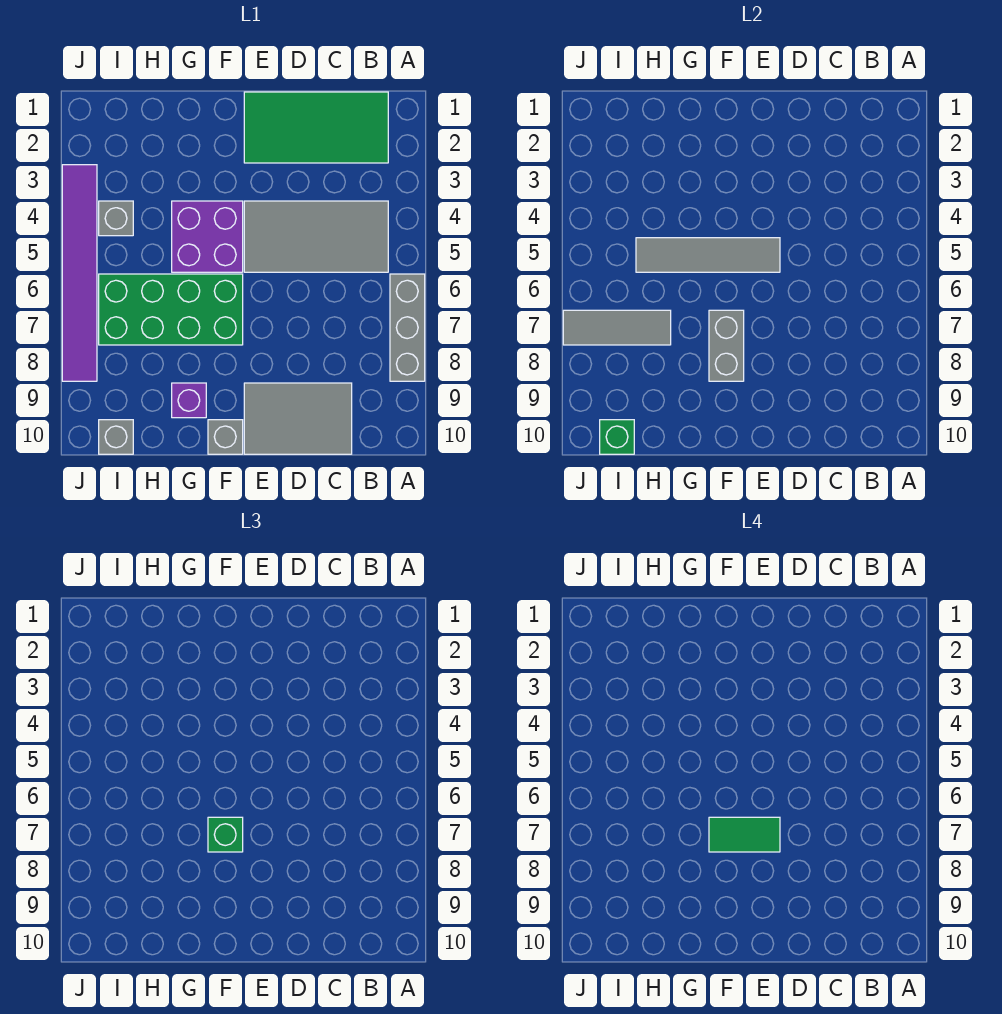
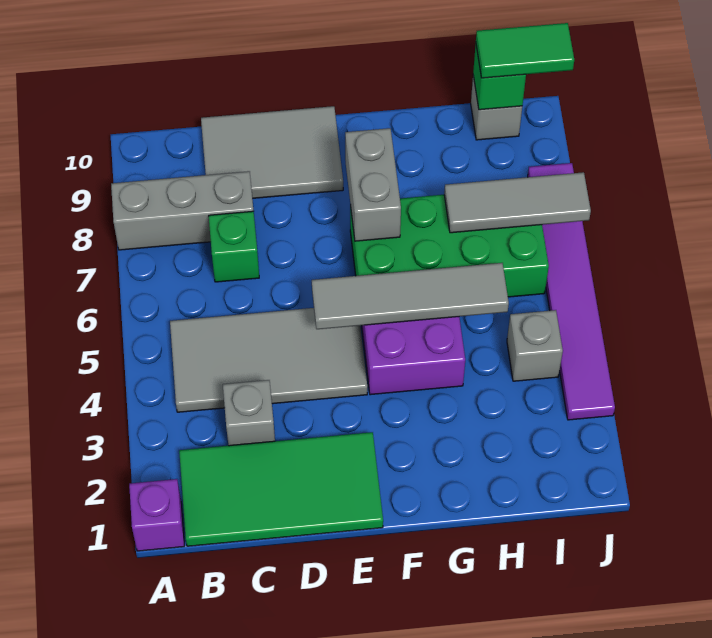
grey brick A6:A8 level 1 -> grey brick A8:C8 level 1
green tile E7:F7 level 4 -> green tile I10:J10 level 3
green brick F7 level 3 -> green brick C7 level 1
grey brick F10 level 1 -> grey brick C3 level 1
purple brick G9 level 1 -> purple brick A1 level 1

